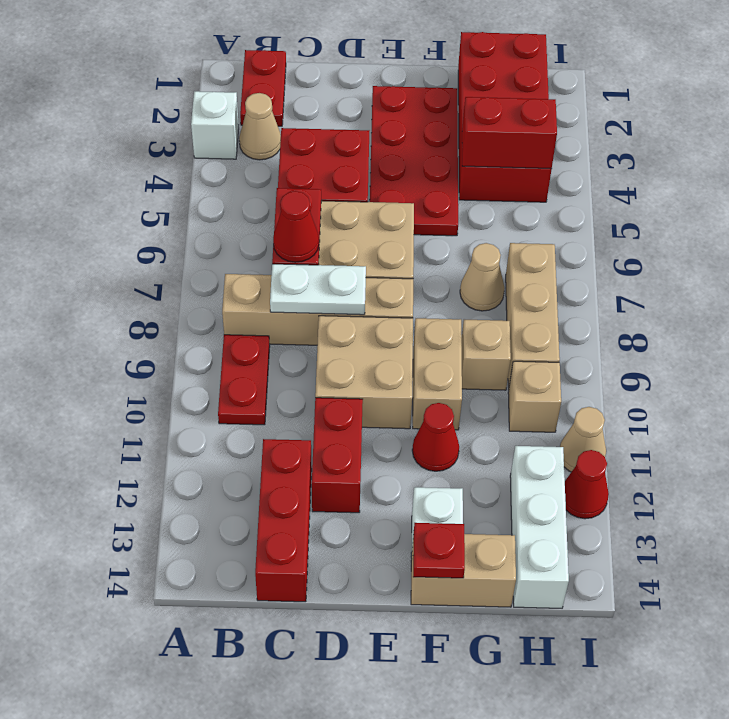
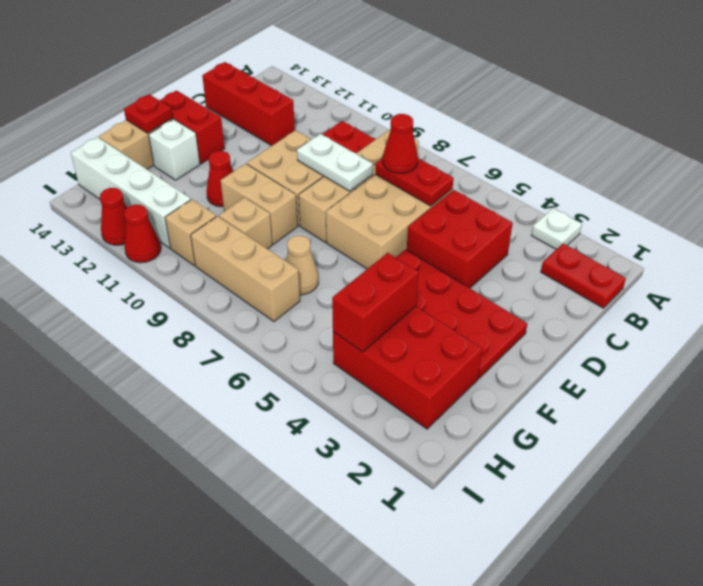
white brick A3 level 1 -> white plate A3 level 1
tan cone B3 level 1 -> none
white plate C8:D8 level 2 -> white plate D8:D9 level 2
red brick D11:D12 level 1 -> red brick E13:E14 level 1
red brick G1:H4 level 1 -> red brick G2:H4 level 1
white brick H12:H14 level 1 -> white brick H11:H14 level 1
tan cone I11 level 1 -> red cone I11 level 1

